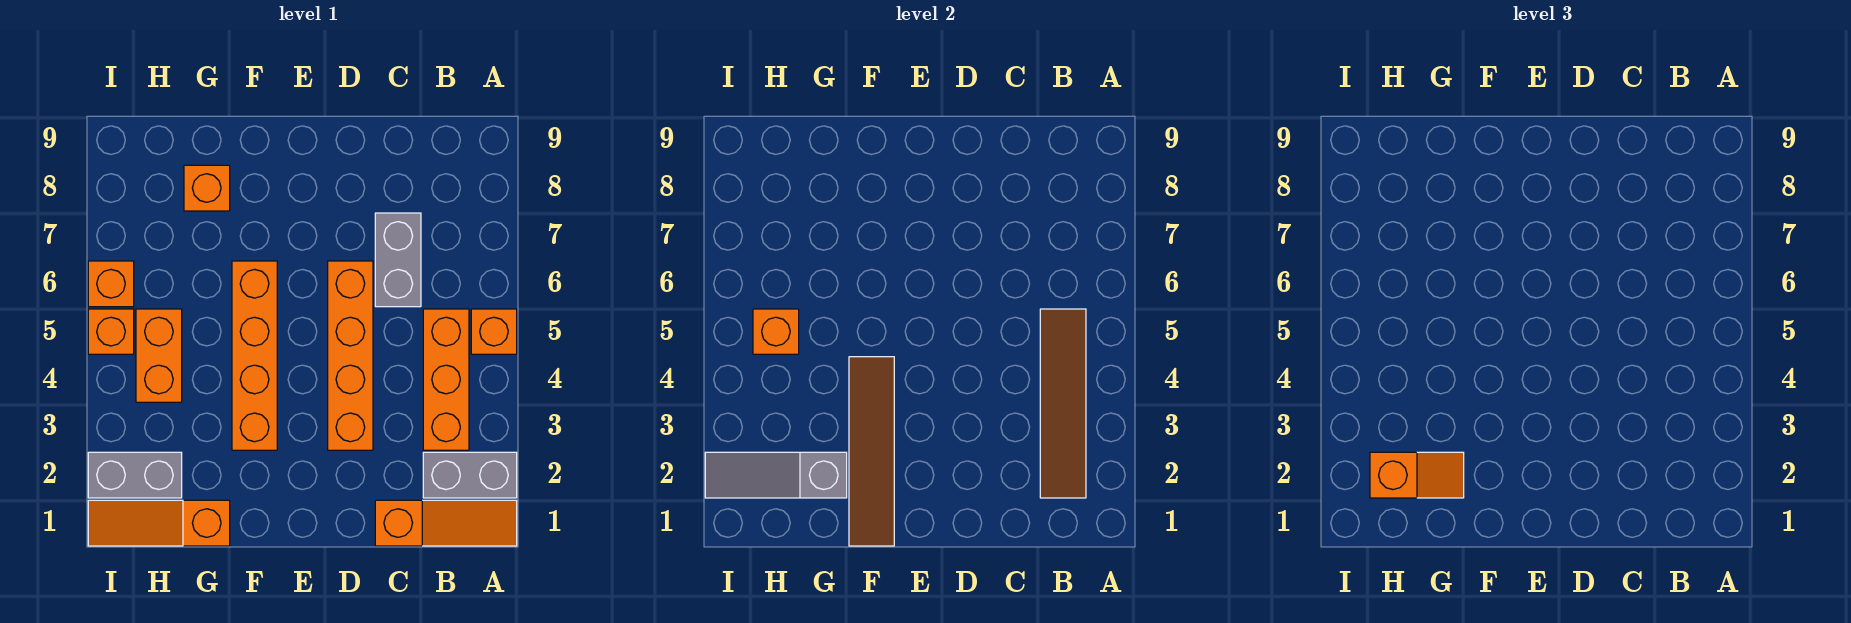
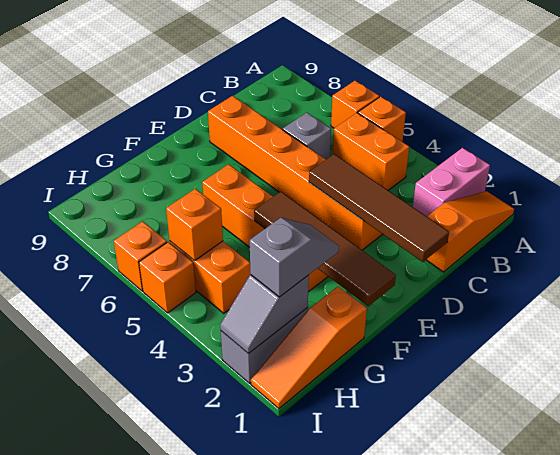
grey brick A2:B2 level 1 -> pink brick A2:B2 level 1
brown tile B2:B5 level 2 -> brown tile D1:D4 level 2
orange brick B3:B5 level 1 -> orange brick B4:B5 level 1
grey brick C6:C7 level 1 -> grey brick C6 level 1
orange brick D3:D6 level 1 -> orange brick D3:D8 level 1
grey slope G2:I2 level 2 top G -> grey slope H2:I2 level 2 top H
orange slope G2:H2 level 3 top H -> grey slope G2:H2 level 3 top H
orange brick G8 level 1 -> orange brick A6 level 1

